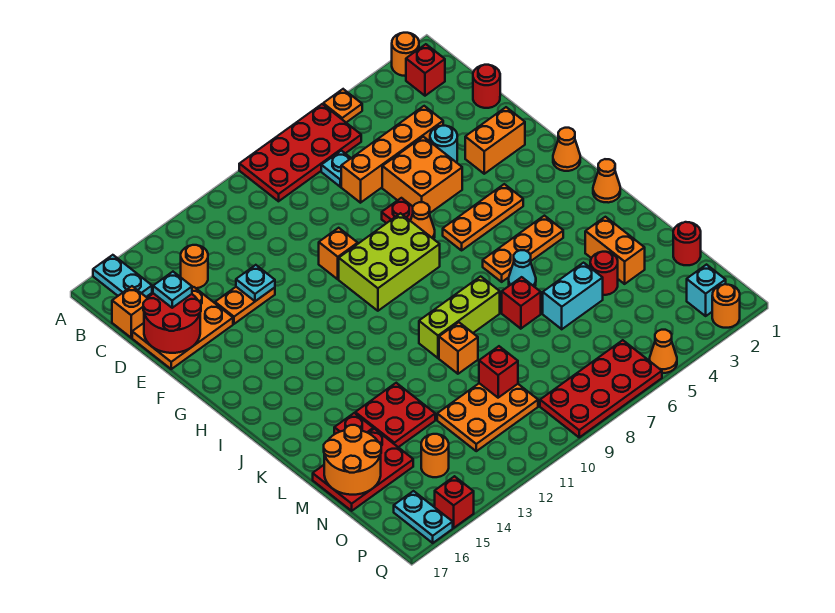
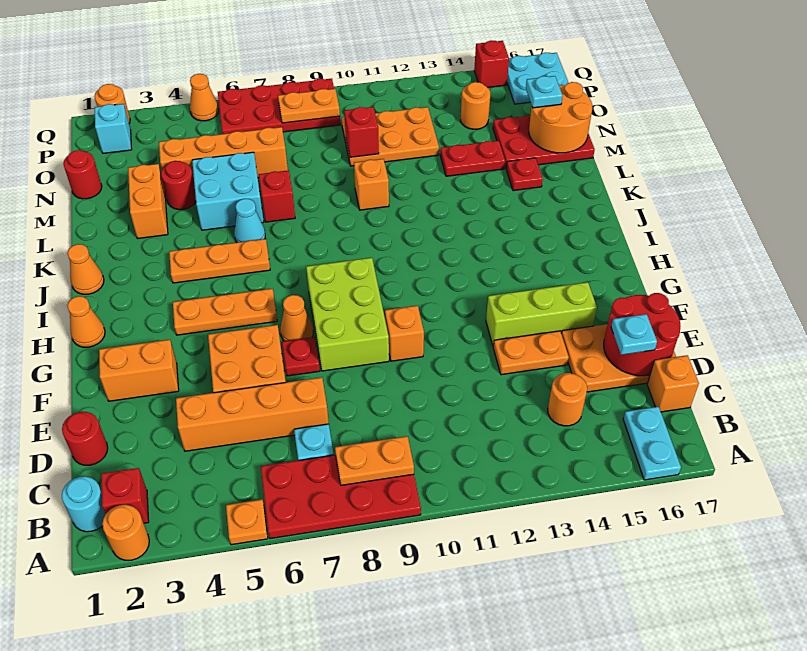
none -> orange plate B8:B9 level 2
cyan round brick E4 level 1 -> cyan round brick B1 level 1
cyan plate E13 level 2 -> cyan plate N16 level 3
lime brick G8:H10 level 1 -> lime brick F8:H9 level 1
lime brick K8:K10 level 1 -> lime brick F13:F15 level 1
red plate L13:M14 level 1 -> red plate M13:M14 level 1
cyan brick M5:M6 level 1 -> cyan brick L5:M6 level 1
none -> orange brick N4:N7 level 1
none -> orange plate P8:P9 level 2
cyan plate P16:Q16 level 1 -> cyan plate P16:Q17 level 1

